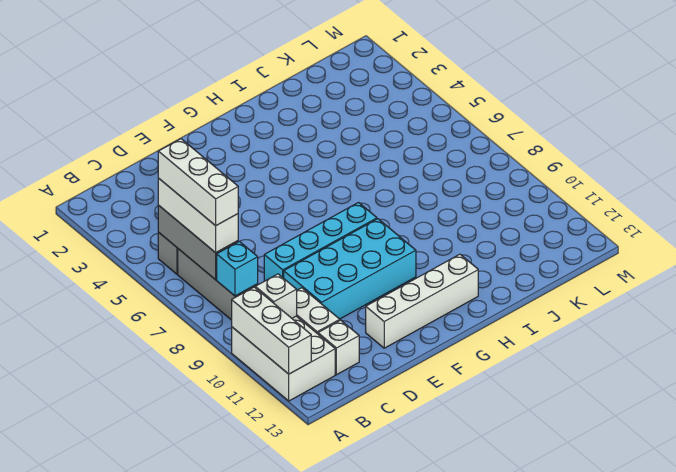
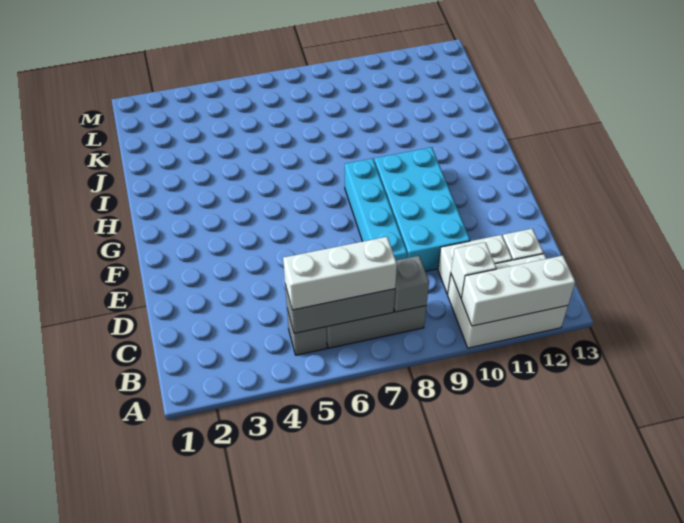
white brick B5:B7 level 4 -> none
cyan brick B8 level 2 -> grey brick B8 level 2
white brick E12:H12 level 1 -> none

